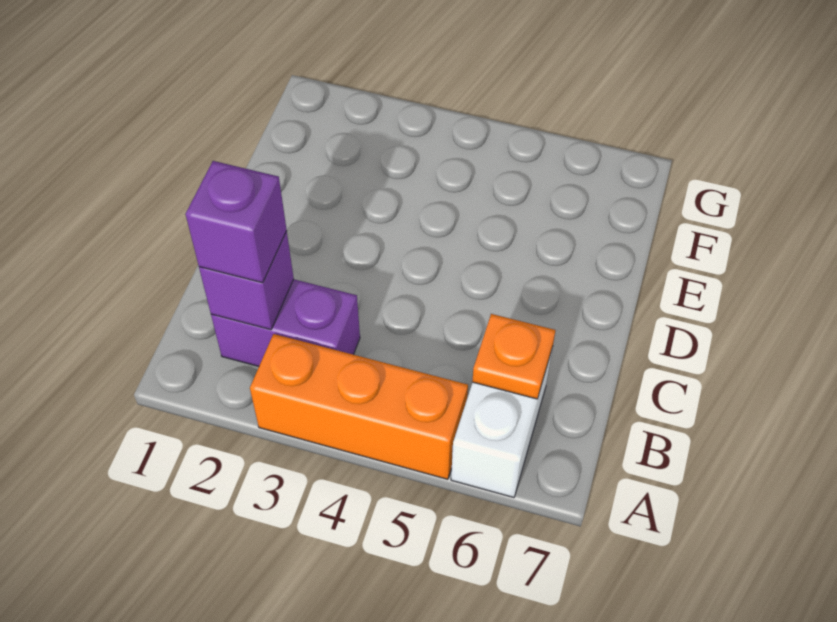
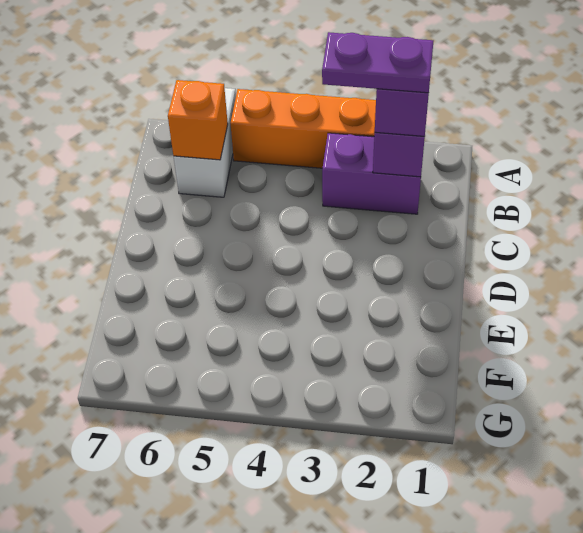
none -> purple plate B2:B3 level 4
orange plate B6 level 2 -> orange brick B6 level 2

